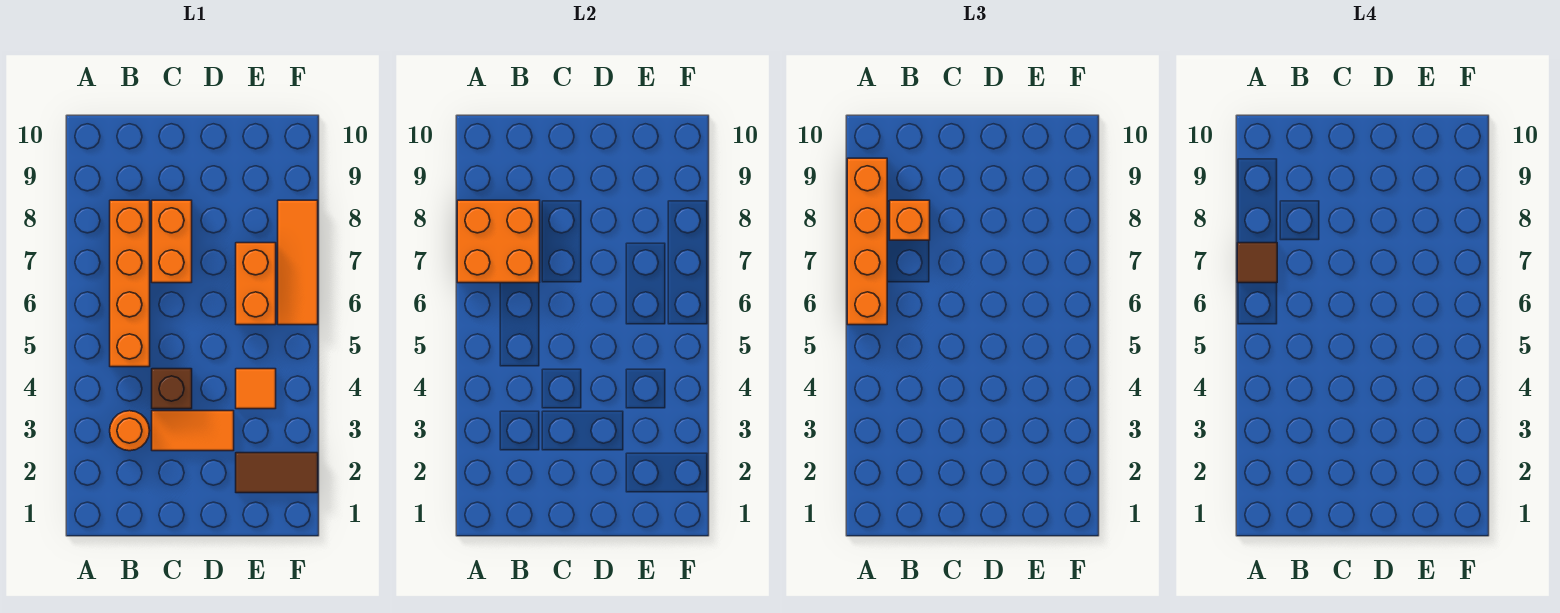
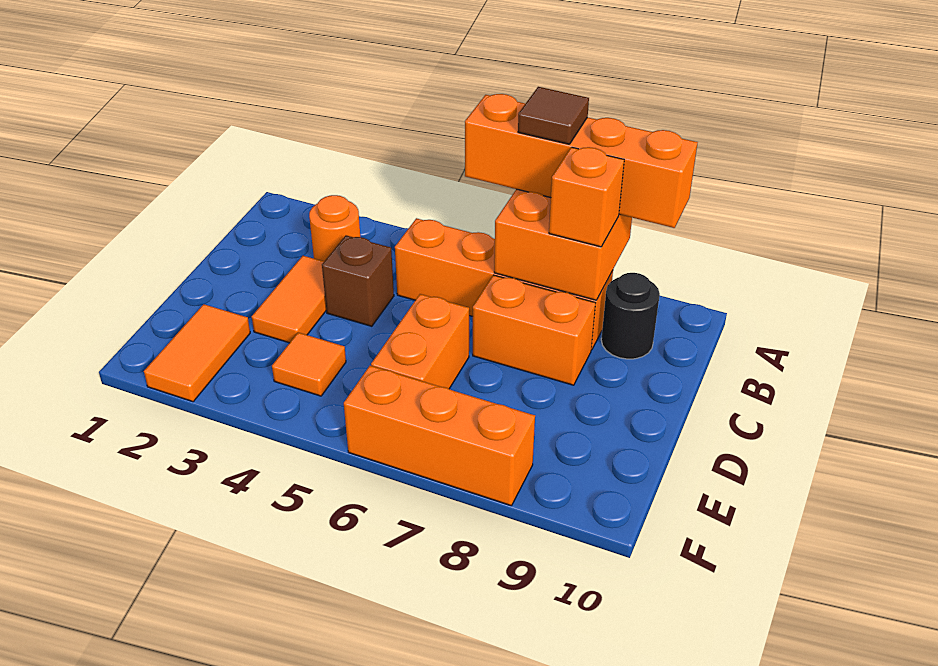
none -> black round brick B9 level 1
brown tile E2:F2 level 1 -> orange tile E2:F2 level 1
orange brick E6:E7 level 1 -> orange brick D6:E6 level 1
orange tile F6:F8 level 1 -> orange brick F6:F8 level 1

